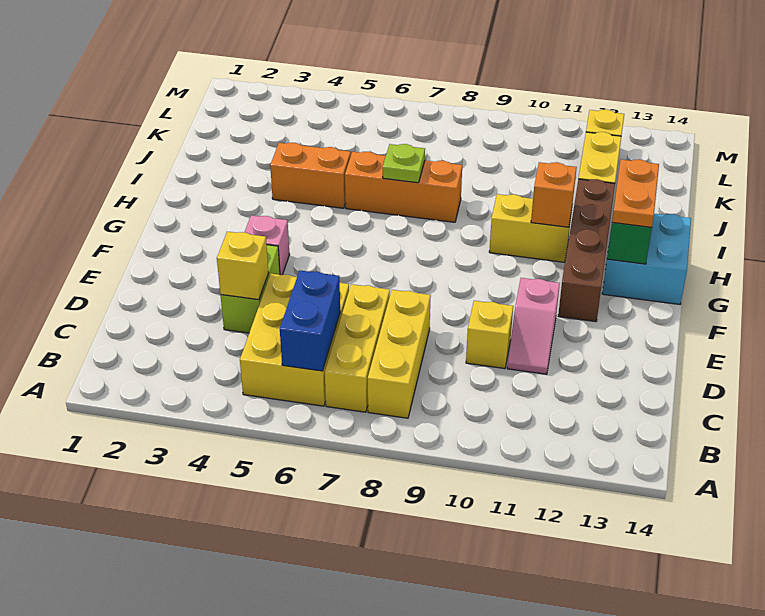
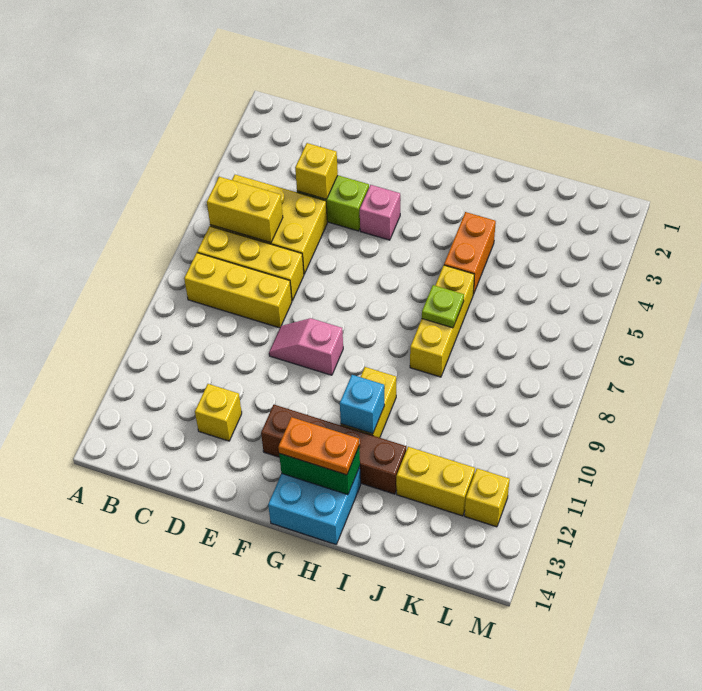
blue brick B6:C6 level 2 -> yellow brick B6:C6 level 2
yellow brick D10 level 1 -> yellow brick D12 level 1
pink slope D11:E11 level 1 top E -> pink slope E9:F9 level 1 top F
orange brick H11 level 2 -> cyan brick H11 level 2
orange brick I6:I8 level 1 -> yellow brick I6:I8 level 1

